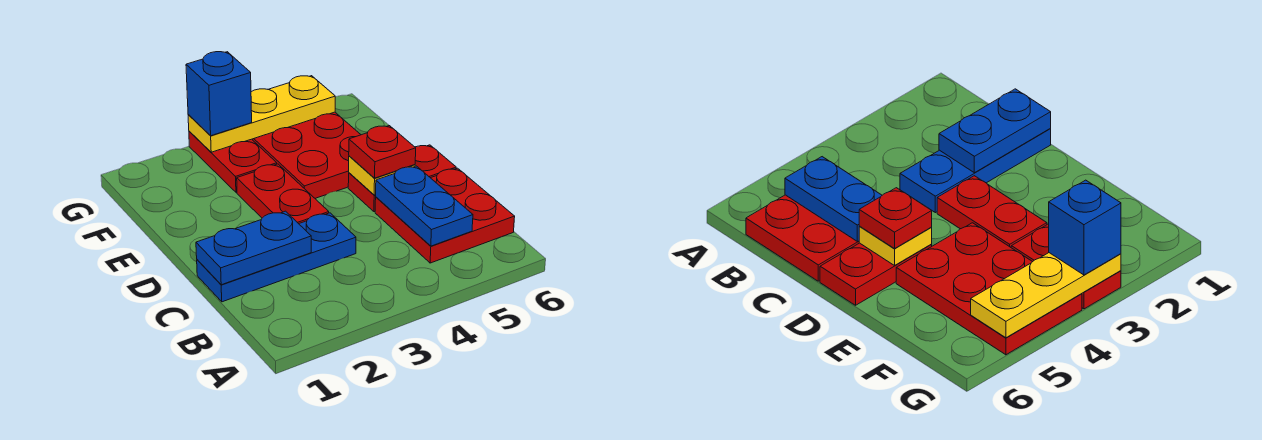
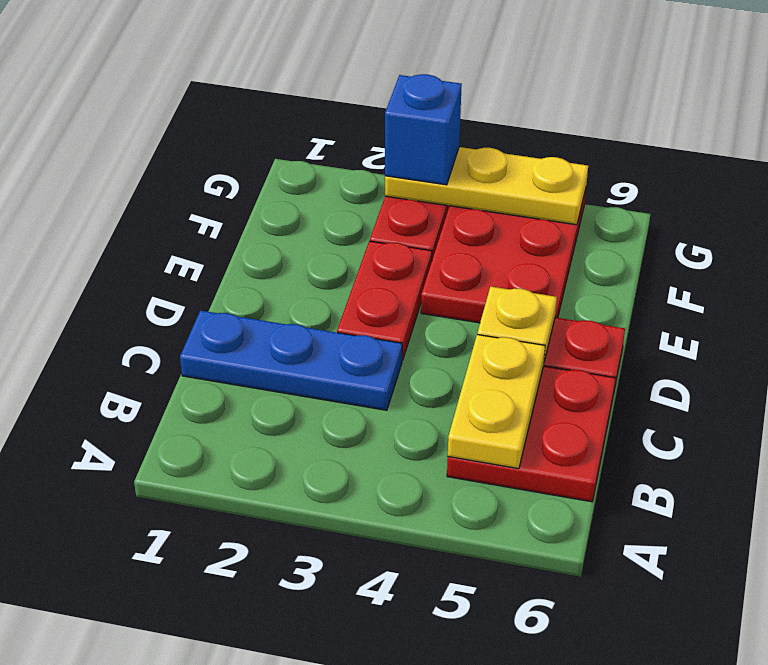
blue plate B5:C5 level 2 -> yellow plate B5:C5 level 2
blue plate C1:C2 level 2 -> none
red plate D5 level 3 -> none

